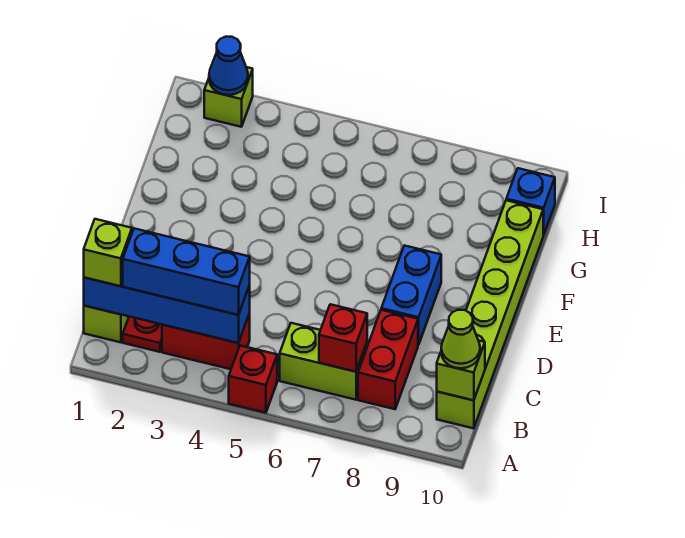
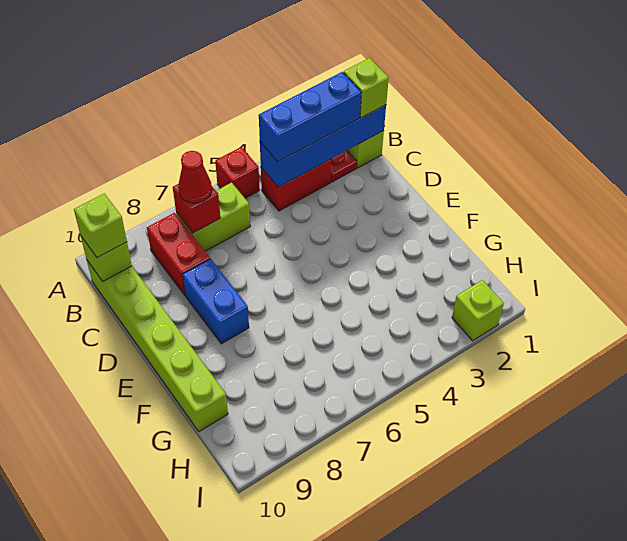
none -> red cone B7 level 3
lime cone B10 level 3 -> lime brick B10 level 3
blue brick H10 level 1 -> none
blue cone I2 level 2 -> none

